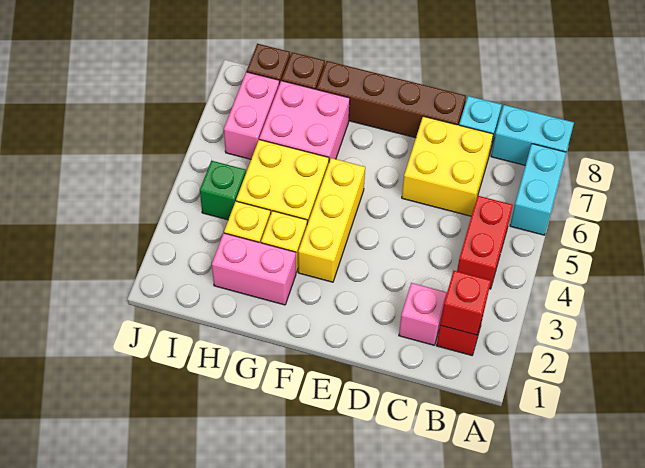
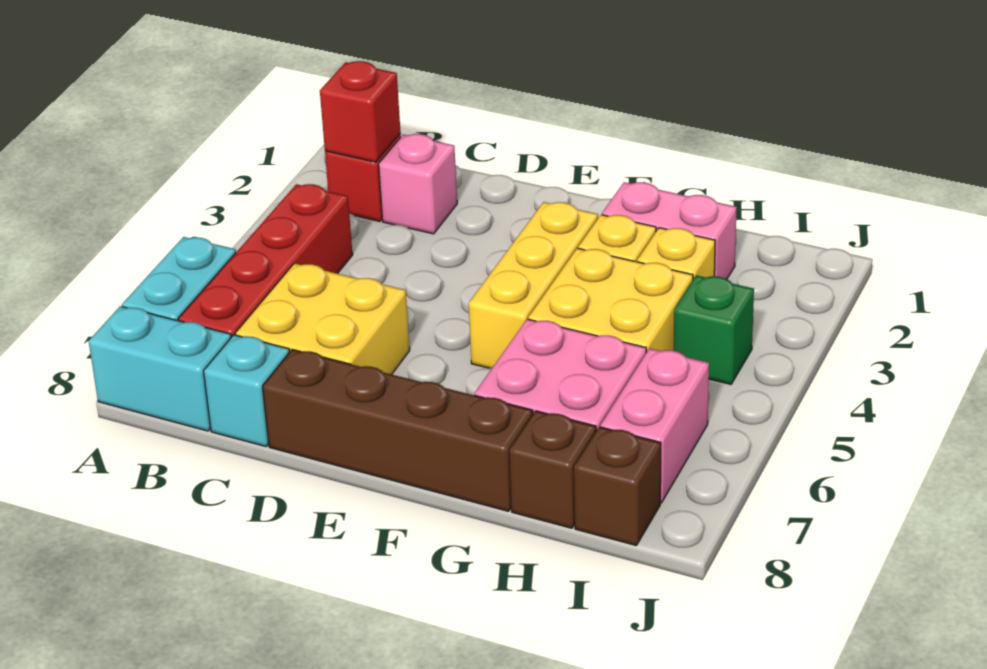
red brick B4:B5 level 1 -> red brick B4:B7 level 1

